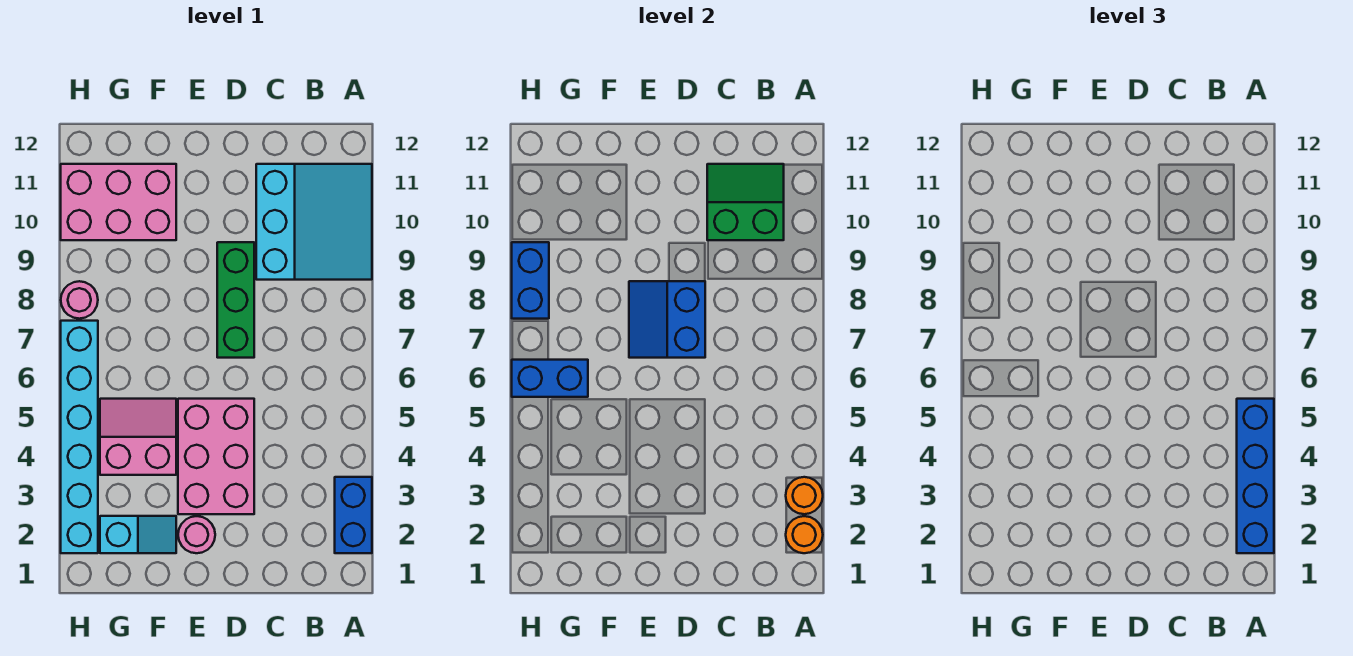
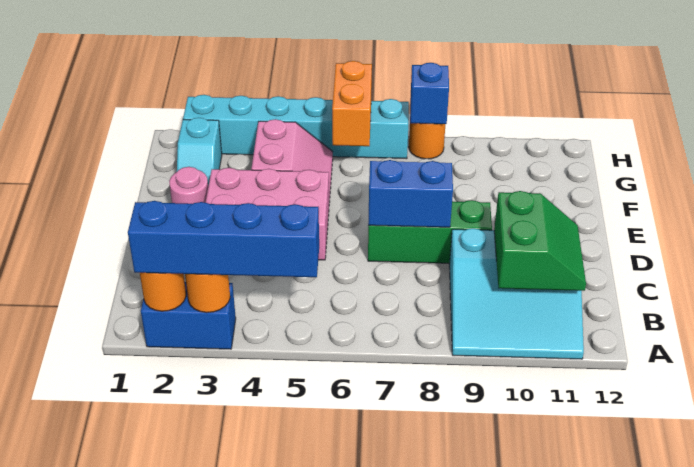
pink brick F10:H11 level 1 -> none
blue brick G6:H6 level 2 -> orange brick G6:H6 level 2
pink round brick H8 level 1 -> orange round brick H8 level 1
blue brick H8:H9 level 2 -> blue brick H8 level 2

